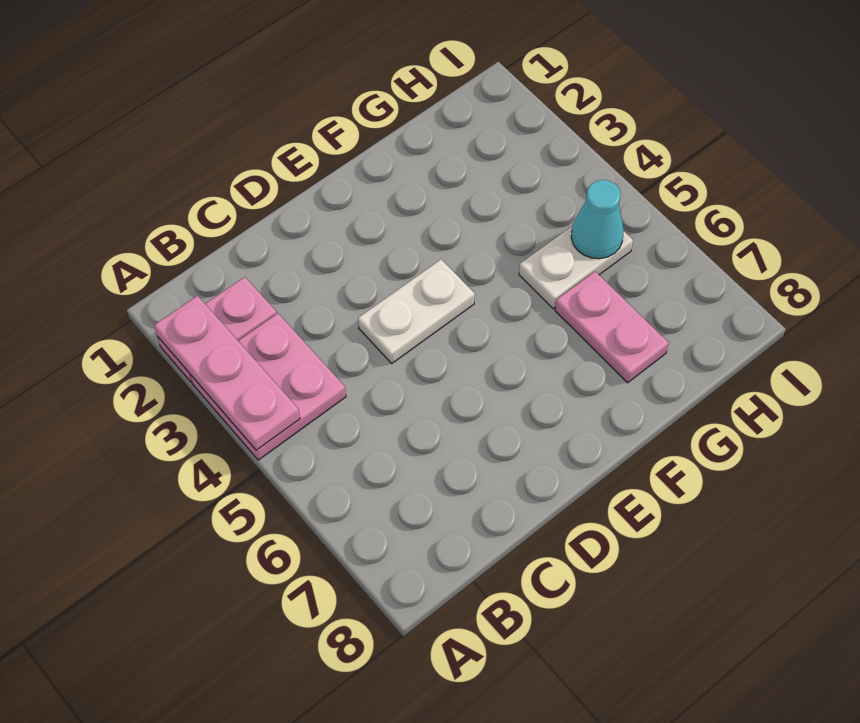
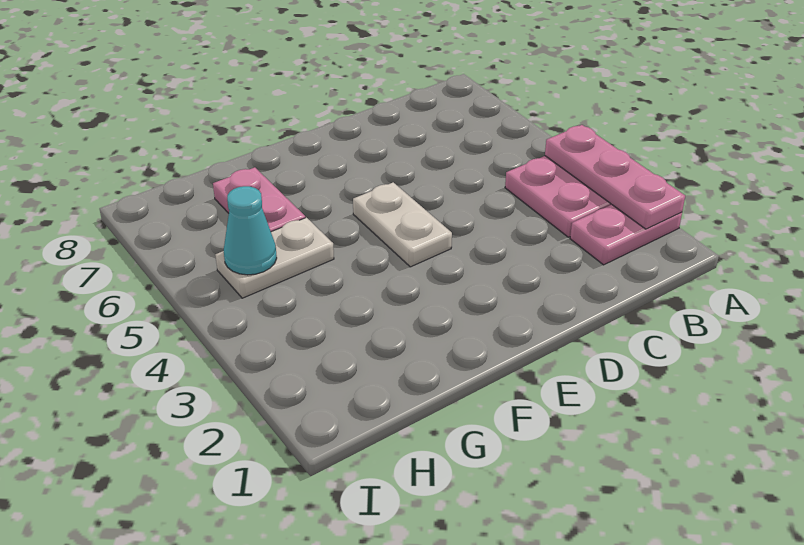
white plate D4:E4 level 1 -> white plate E4:E5 level 1

